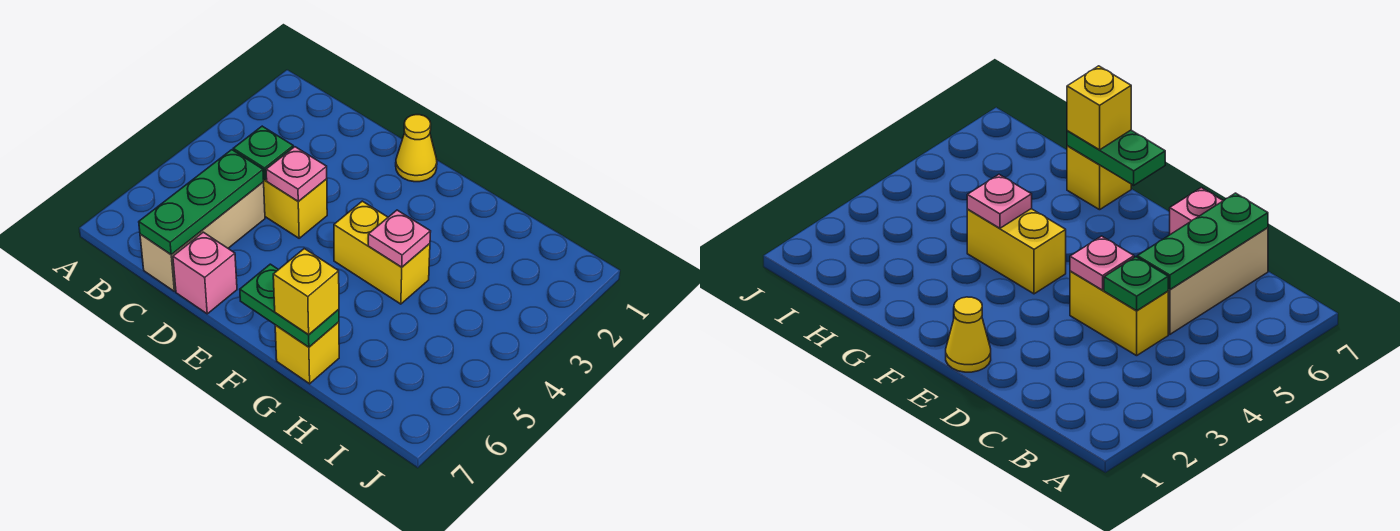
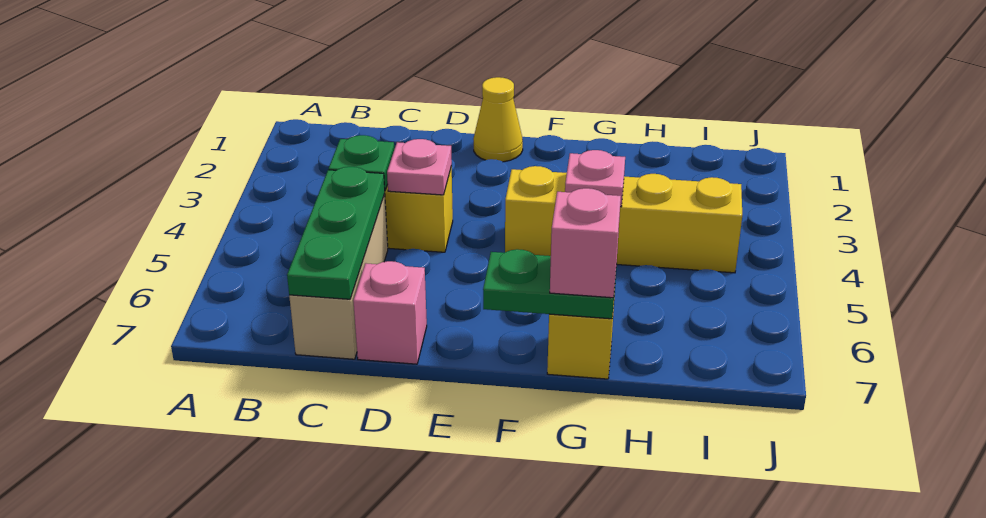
yellow brick F4:G4 level 1 -> yellow brick F4:I4 level 1
yellow brick G7 level 3 -> pink brick G7 level 3

